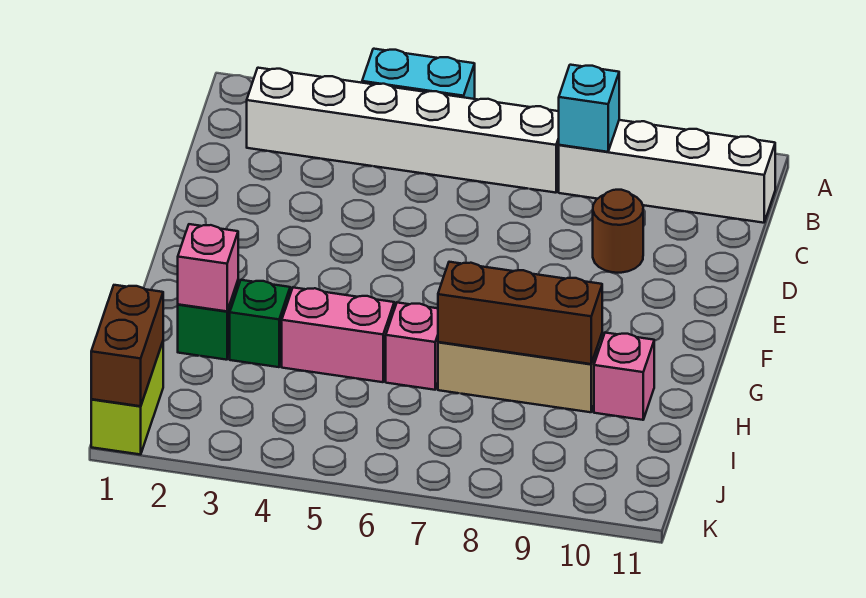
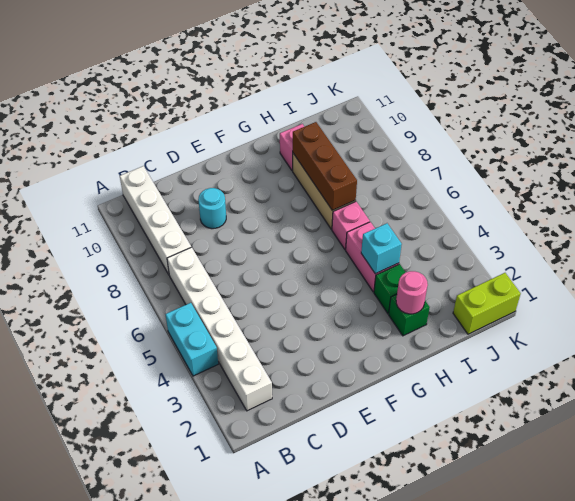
cyan brick B8 level 2 -> cyan brick H4 level 2
brown round brick D9 level 1 -> cyan round brick D9 level 1
pink brick H2 level 2 -> pink round brick H2 level 2
brown brick J1:K1 level 2 -> none

